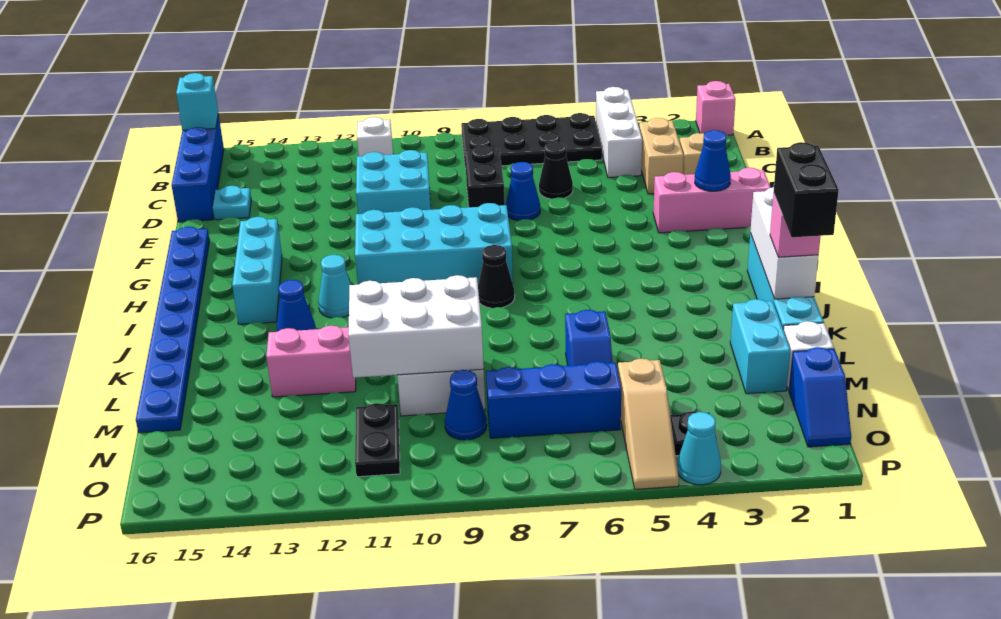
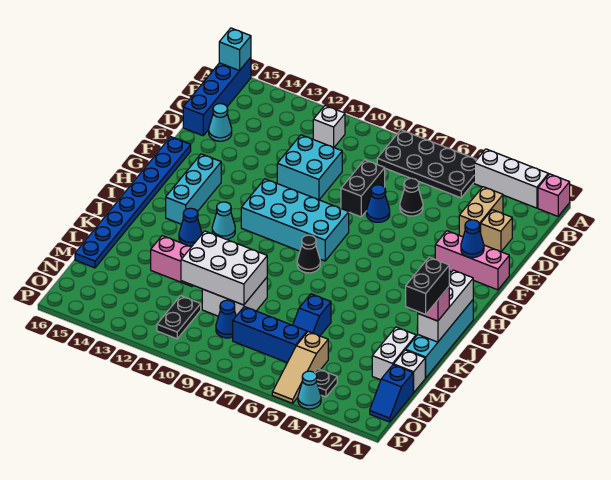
white brick A4:C4 level 1 -> white brick A2:A4 level 1
cyan plate D15 level 1 -> cyan cone D15 level 1
cyan brick L2:M2 level 1 -> white brick L2:M2 level 1

